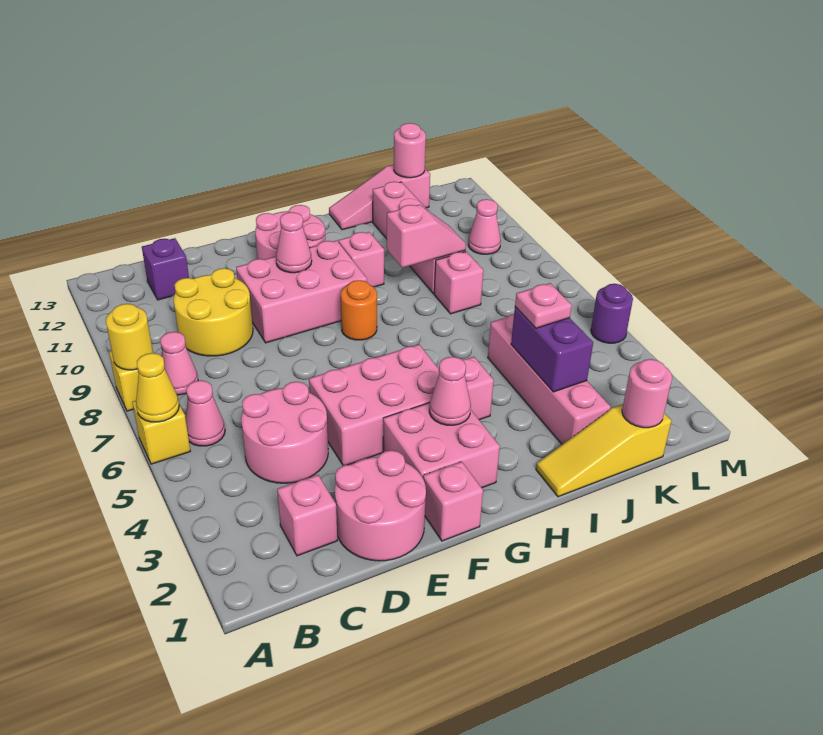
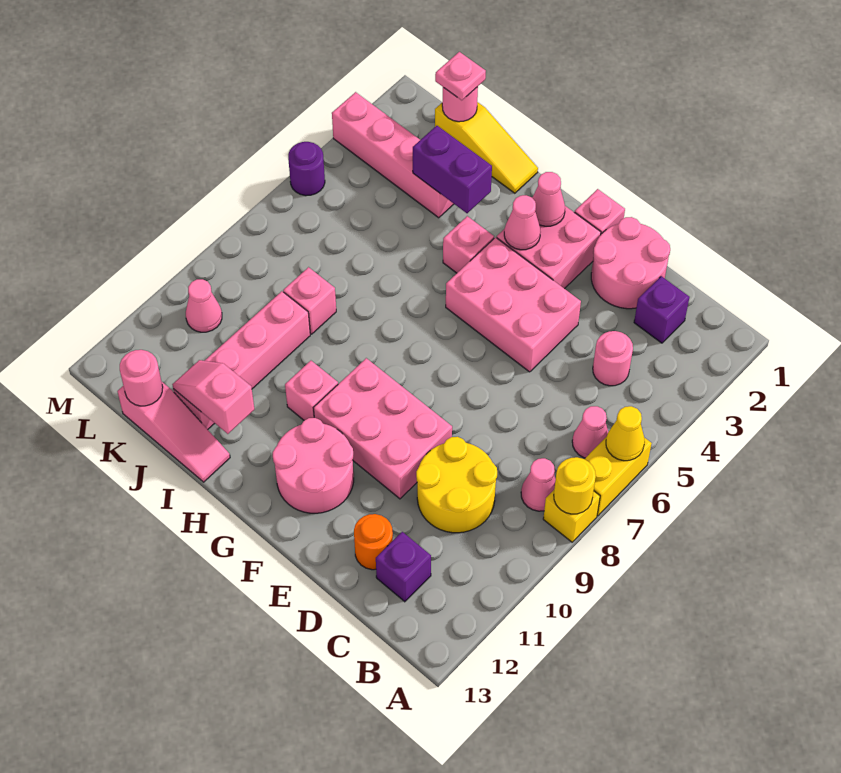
yellow brick A6 level 1 -> yellow brick A6:A7 level 1
pink brick C2 level 1 -> purple brick C2 level 1
pink round brick C4:D5 level 1 -> pink round brick C4 level 1
pink cone F10 level 2 -> pink cone G2 level 2
orange round brick G8 level 1 -> orange round brick D12 level 1
pink slope I9:J9 level 2 top I -> pink slope I12:J12 level 2 top I
pink brick J2:J5 level 1 -> pink brick J3:M3 level 1
purple brick J3:J4 level 2 -> purple brick I3:J3 level 2
pink plate J4 level 3 -> pink plate K1 level 3

